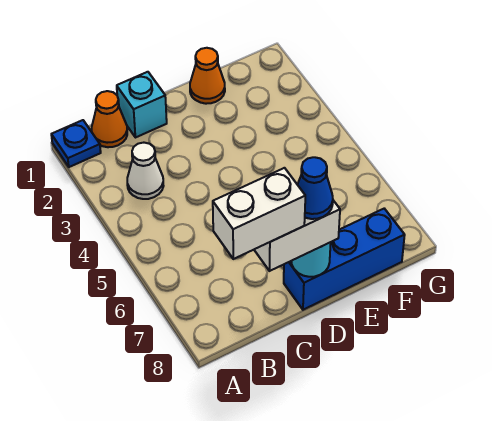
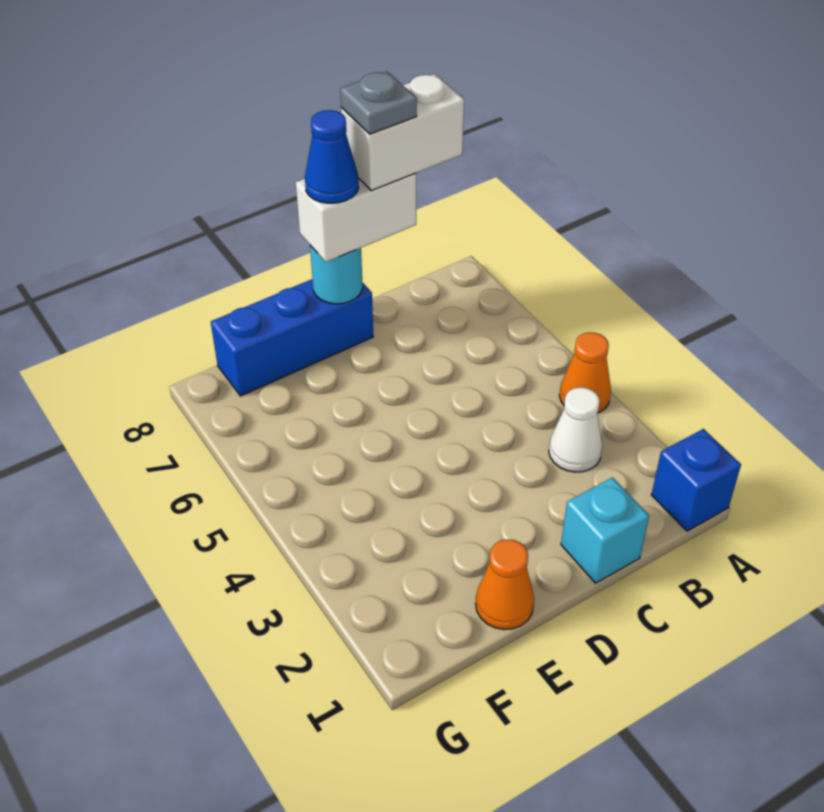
blue plate A1 level 1 -> blue brick A1 level 1
orange cone B1 level 1 -> orange cone A4 level 1
none -> grey plate C8 level 5

